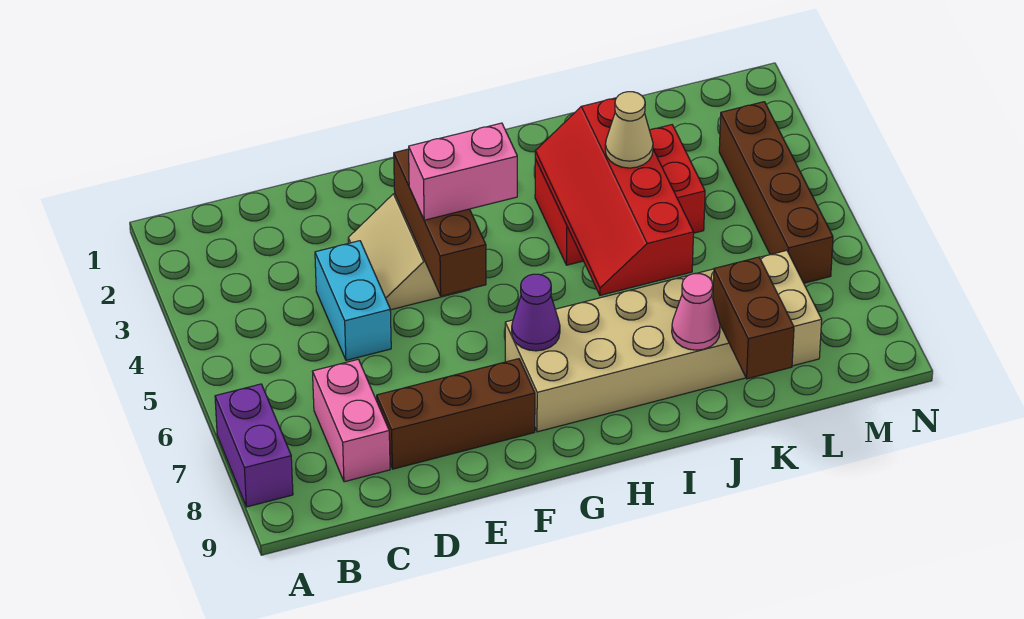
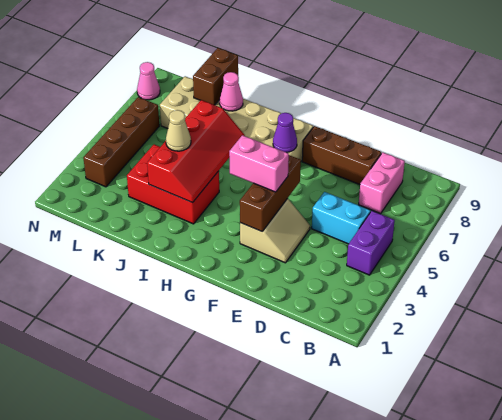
purple brick A7:A8 level 1 -> purple brick B4:B5 level 1
cyan brick D4:D5 level 1 -> cyan brick C5:D5 level 1
none -> pink cone N8 level 1

